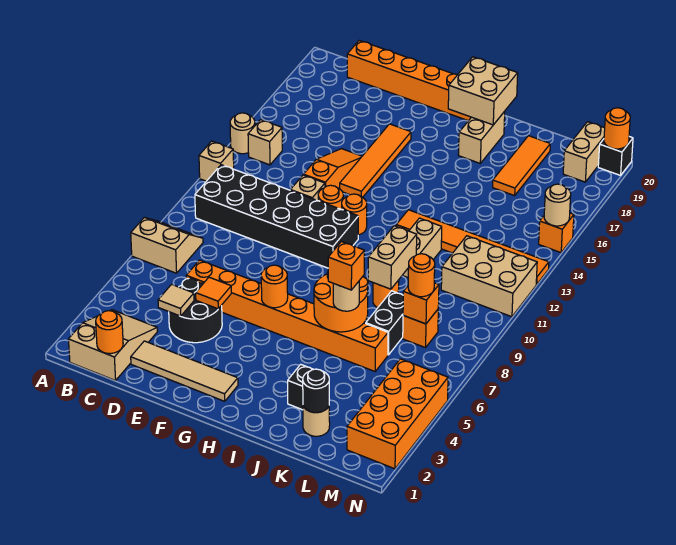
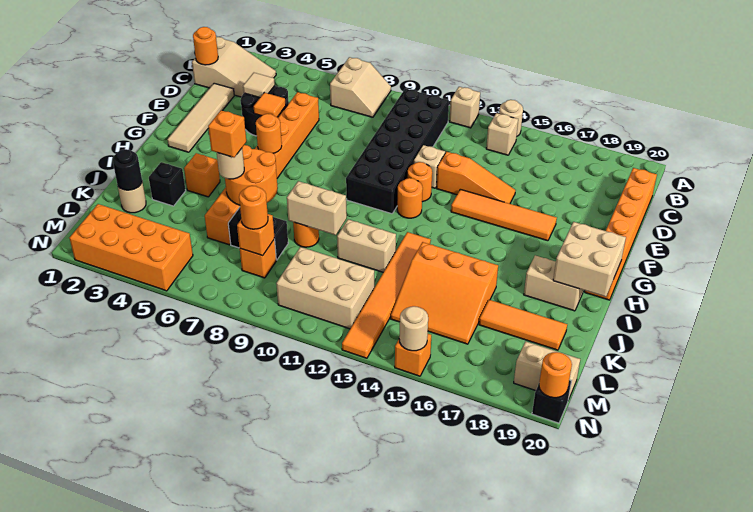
none -> orange brick I4 level 1
none -> orange slope J14:L16 level 1 top J
tan brick L11:N12 level 1 -> tan brick L10:M12 level 1

